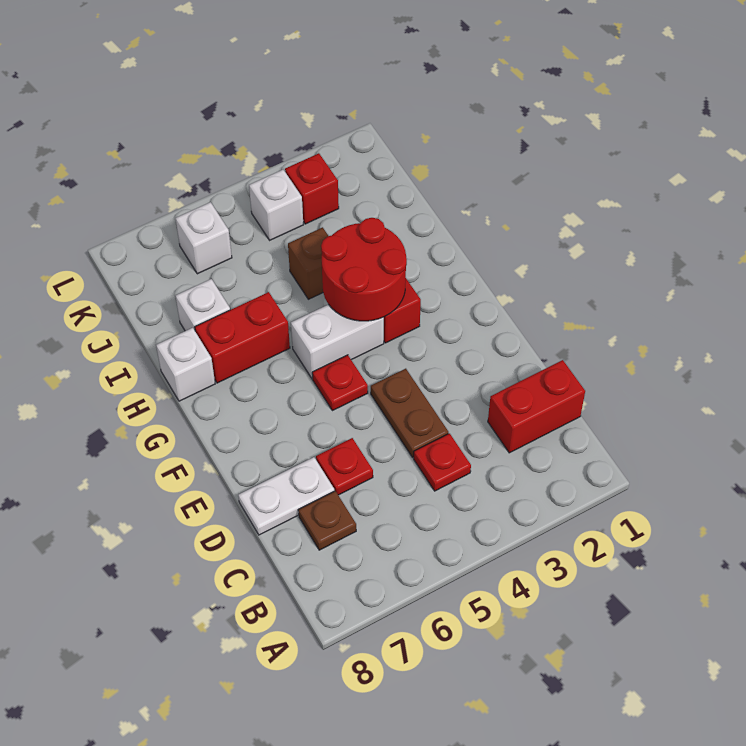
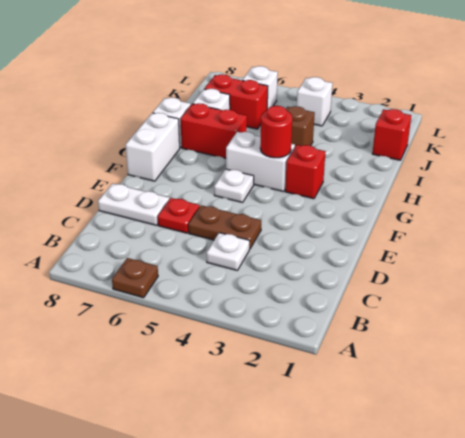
red brick C1:C2 level 1 -> red brick J6:J7 level 1
red plate C4 level 1 -> white plate C4 level 1
brown plate C7 level 1 -> brown plate A6 level 1
brown plate D4:E4 level 1 -> brown plate D4:D5 level 1
red plate F5 level 1 -> white plate F5 level 1
none -> white brick F8:G8 level 1
red round brick G3:H4 level 2 -> red round brick G4 level 2
red brick K3 level 1 -> red brick J1 level 1

